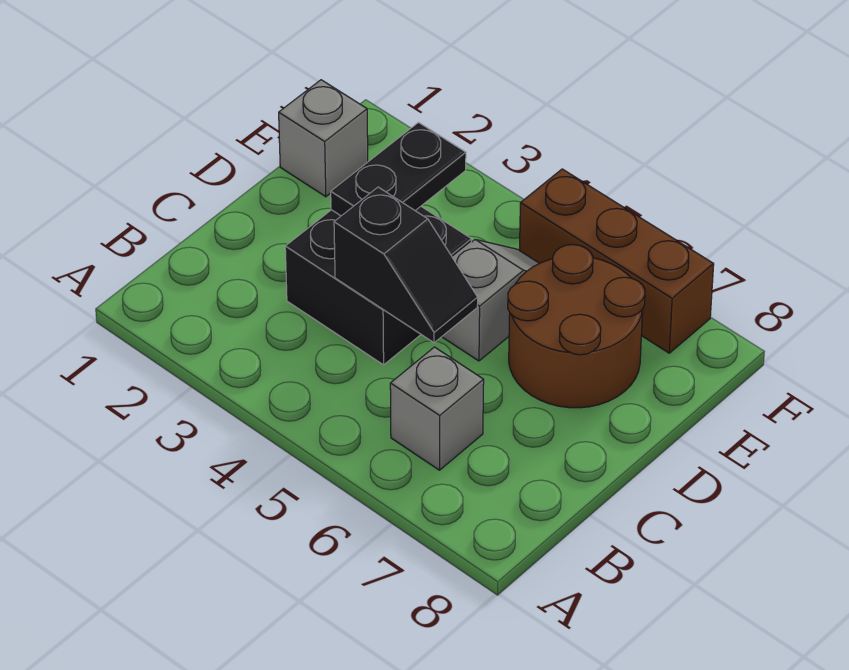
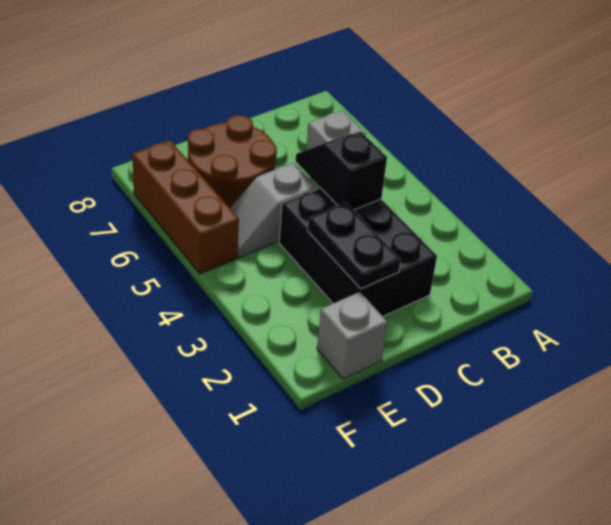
black brick C3:D4 level 1 -> black brick C2:D4 level 1
black plate D3:E3 level 2 -> black plate D2:D3 level 2

